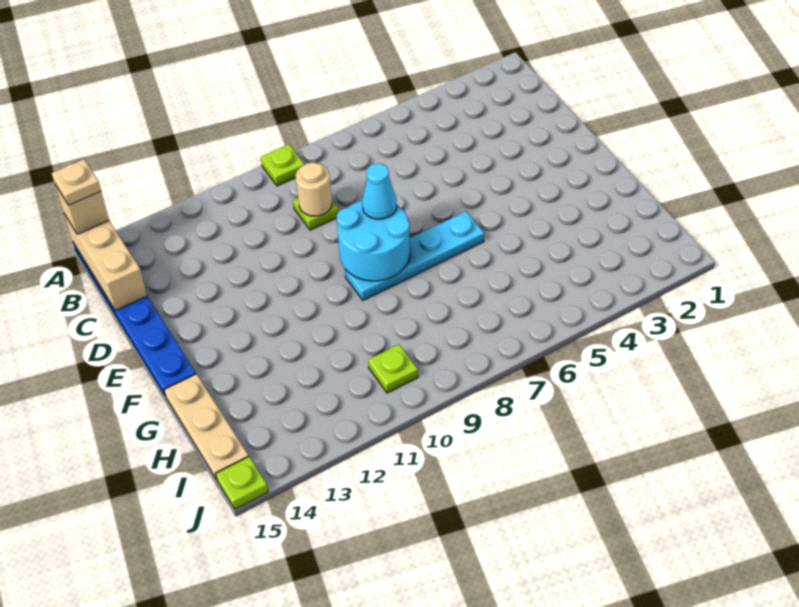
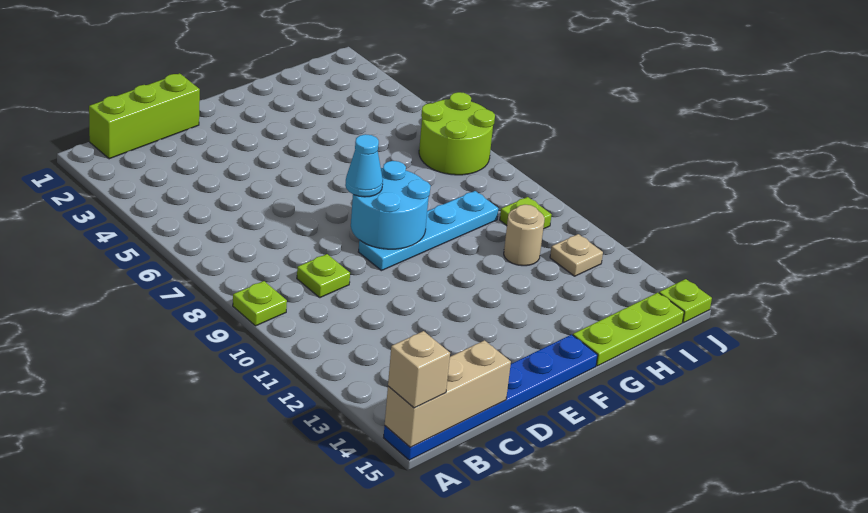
tan plate A15 level 4 -> tan plate I12 level 1
none -> lime brick B1:D1 level 1
tan round brick C9 level 2 -> tan round brick H11 level 1
cyan plate F6:F9 level 1 -> cyan plate E9:H9 level 1
tan plate G15:I15 level 1 -> lime plate G15:I15 level 1
none -> lime round brick I6:J7 level 1

